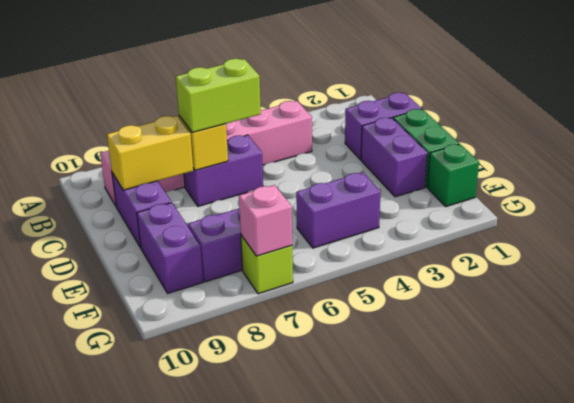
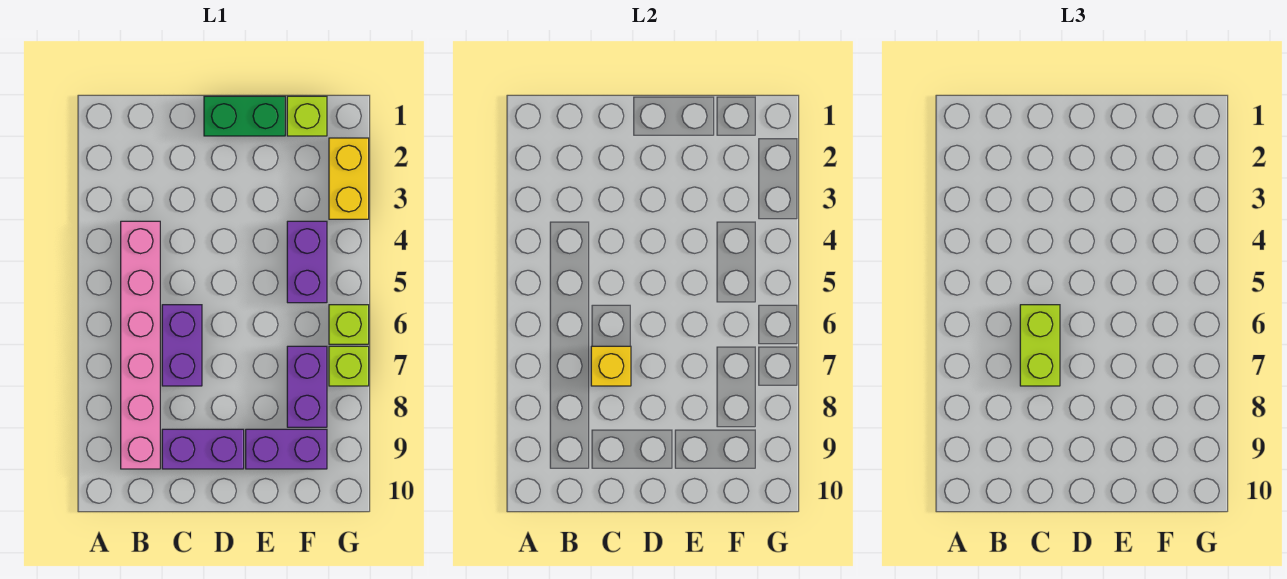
purple brick C1:C2 level 1 -> none
yellow brick C8:C9 level 2 -> yellow brick G2:G3 level 1
purple brick D2:E2 level 1 -> none
green brick F1 level 1 -> lime brick F1 level 1
none -> lime brick G6 level 1
pink brick G7 level 2 -> none

